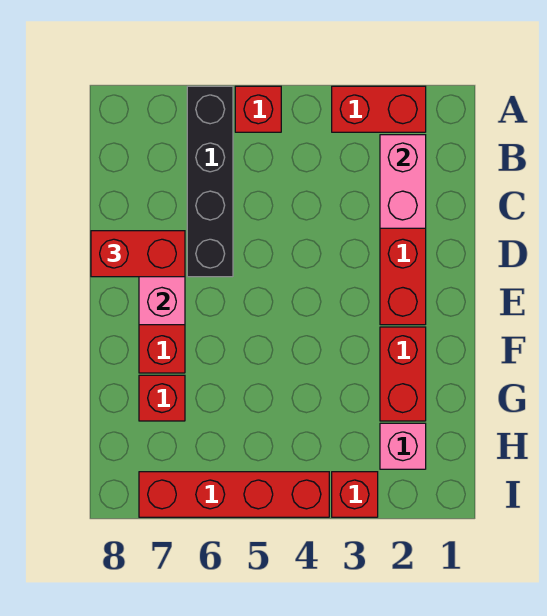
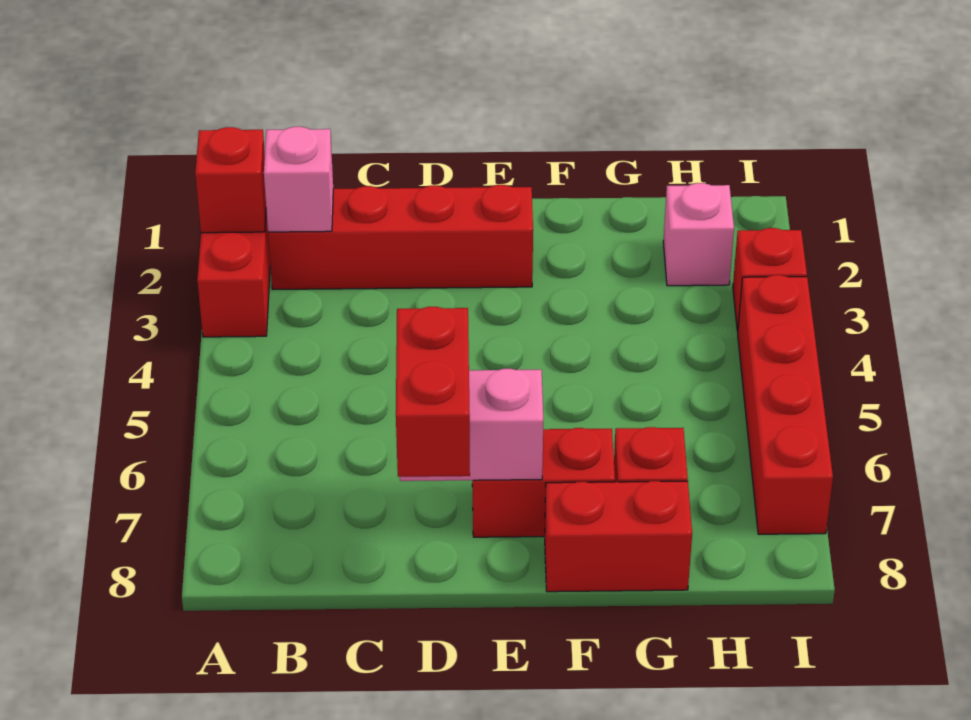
red brick A5 level 1 -> red brick A2 level 2
black brick A6:D6 level 1 -> none
pink brick B2:C2 level 2 -> pink brick B2 level 2
red brick F2:G2 level 1 -> red brick F8:G8 level 1

